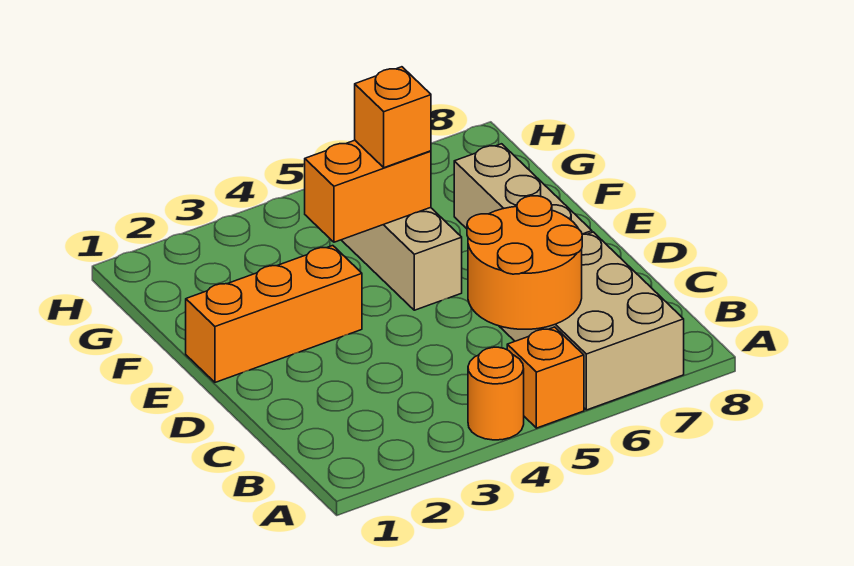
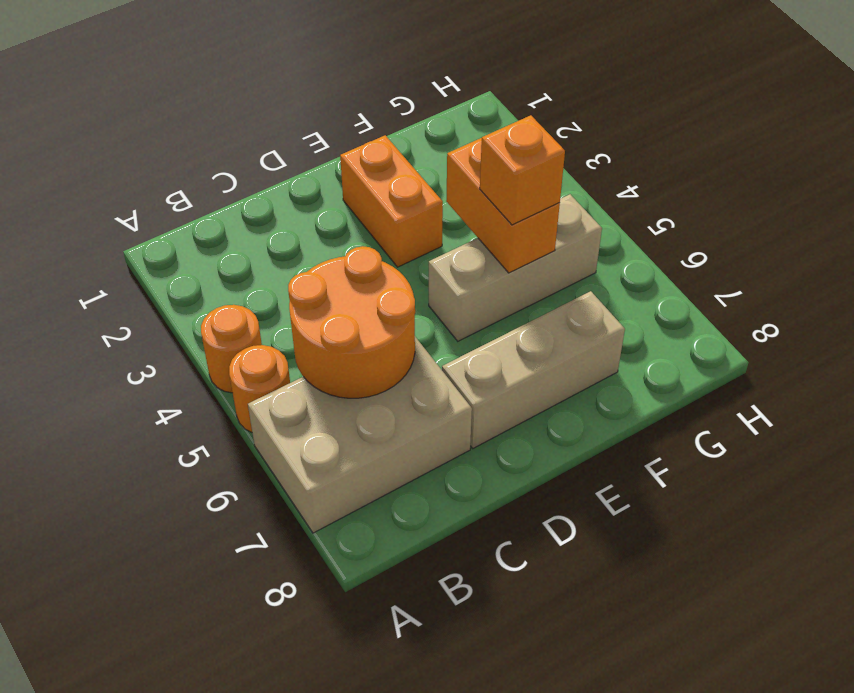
orange brick A5 level 1 -> orange round brick A5 level 1
orange brick E1:E3 level 1 -> orange brick E2:E3 level 1

